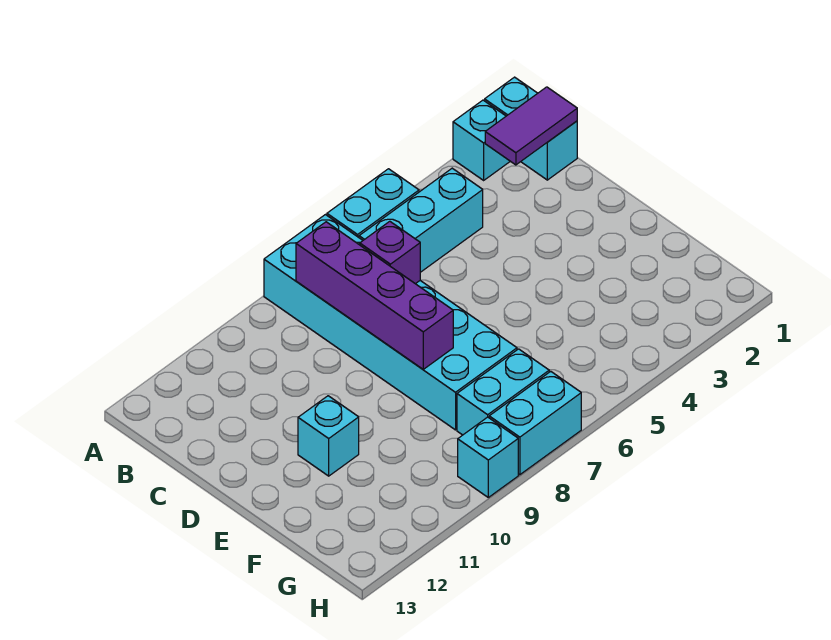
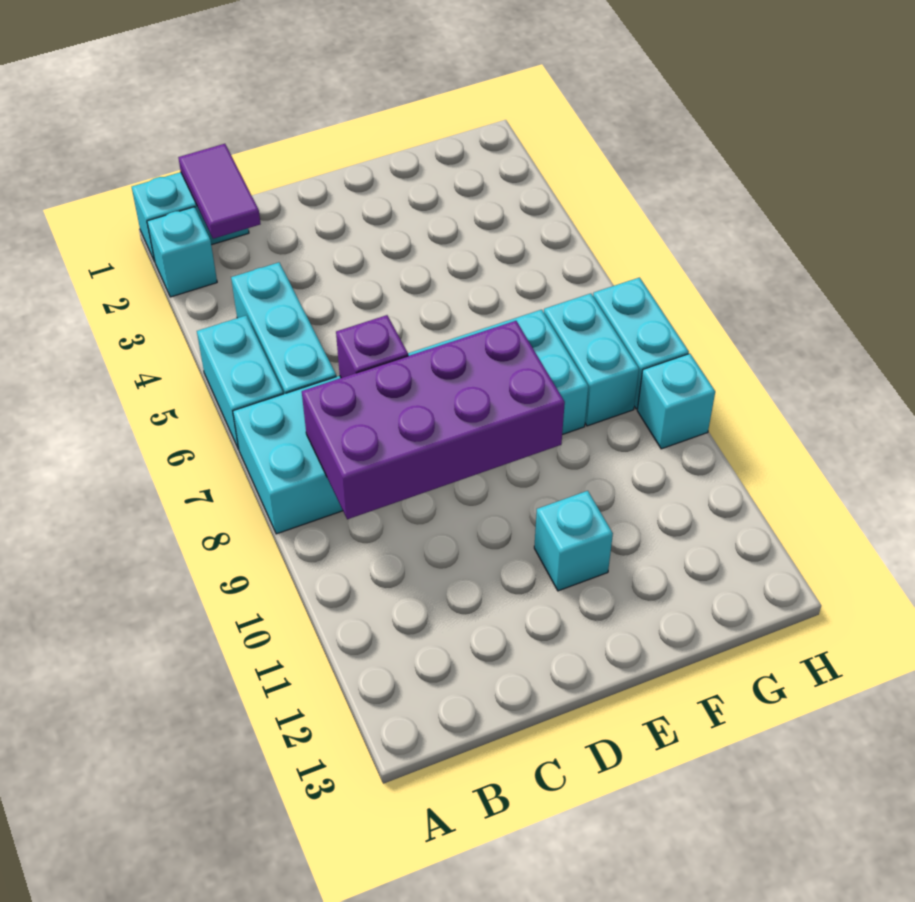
purple brick B8:E8 level 2 -> purple brick B8:E9 level 2

